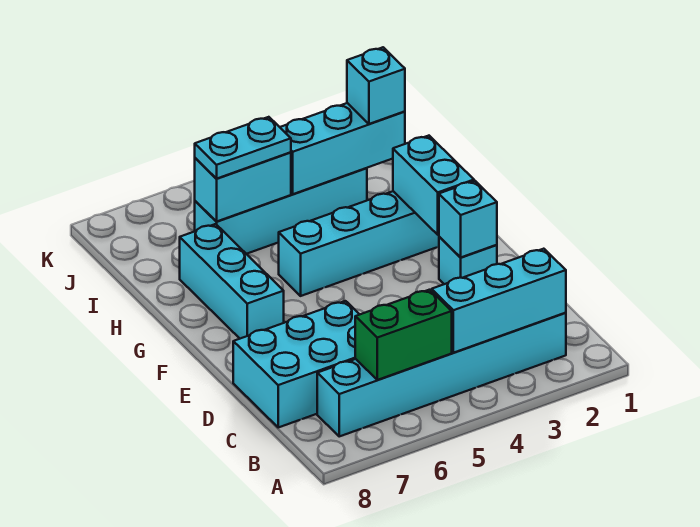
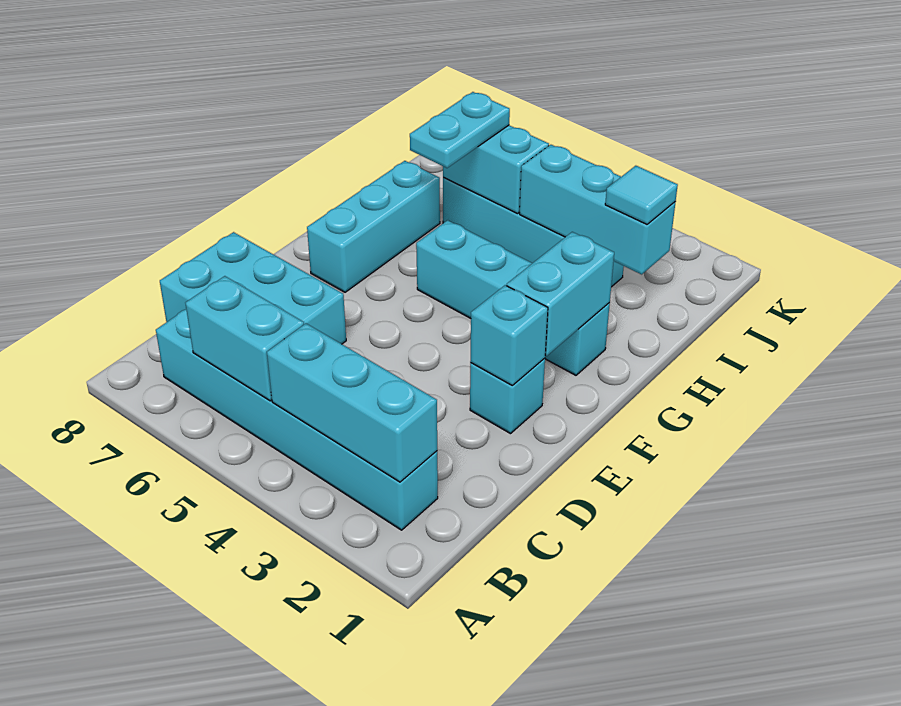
green brick B5:B6 level 2 -> cyan brick B5:B6 level 2
cyan brick I2 level 3 -> cyan tile I2 level 3
cyan plate I5:I6 level 3 -> cyan plate H6:I6 level 3

